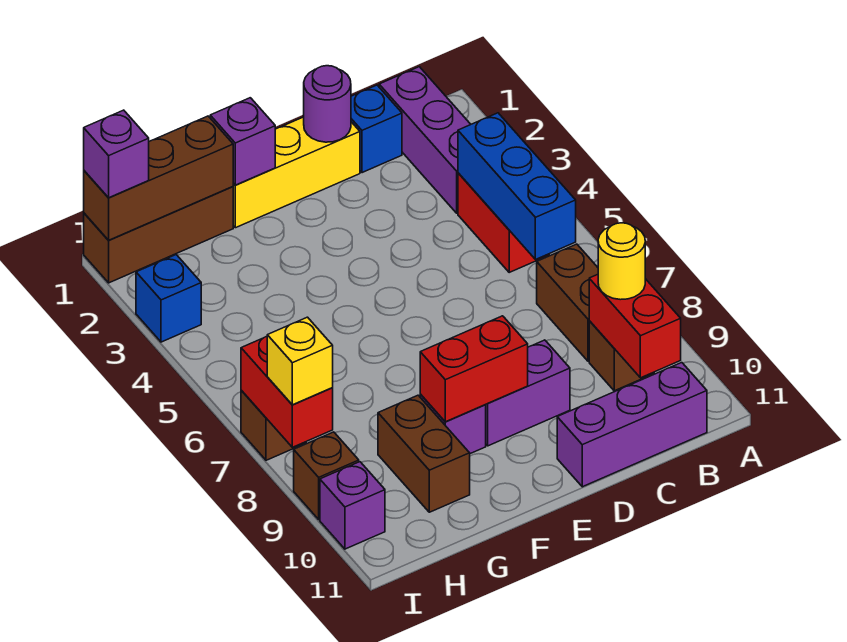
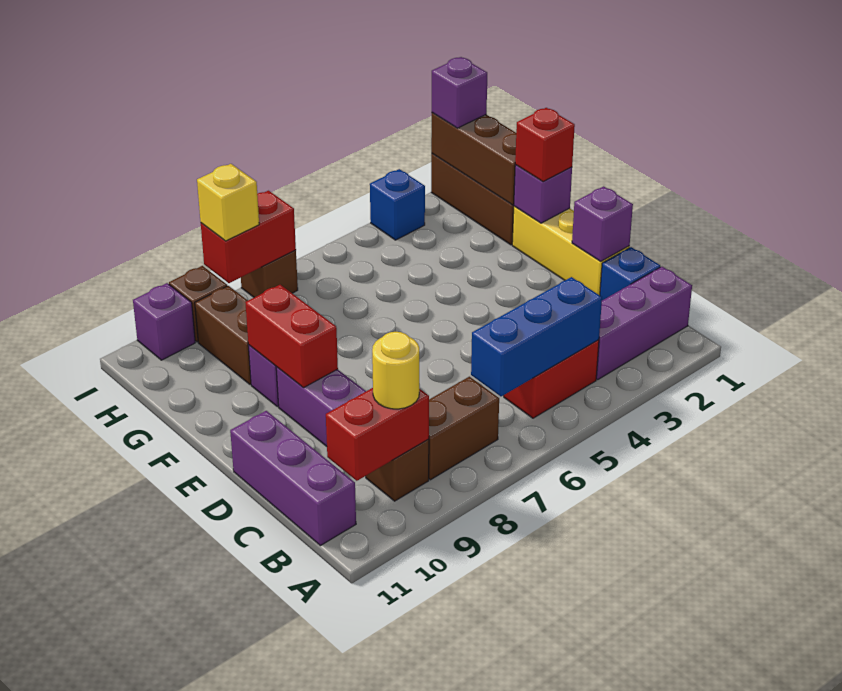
purple round brick D1 level 2 -> purple brick D1 level 2
none -> red brick F1 level 3
brown brick G9:G10 level 1 -> brown brick G9:H9 level 1

